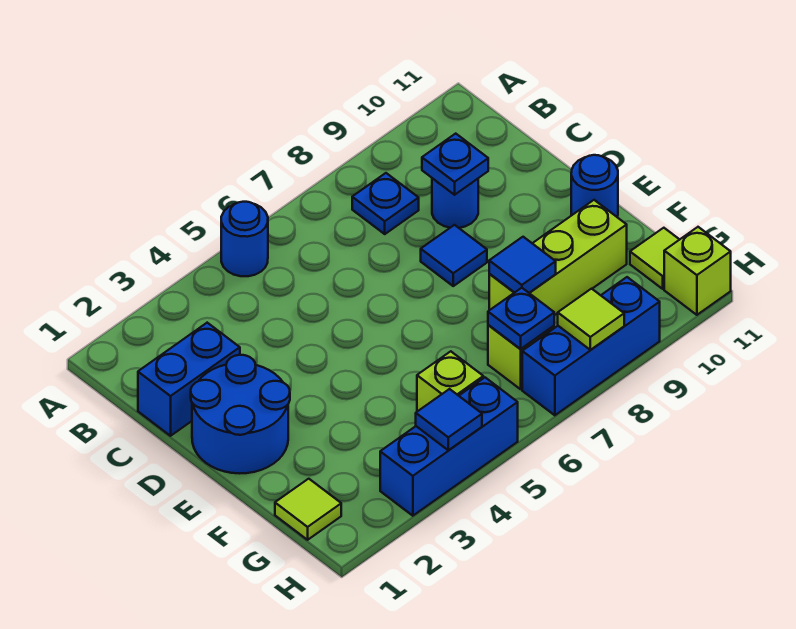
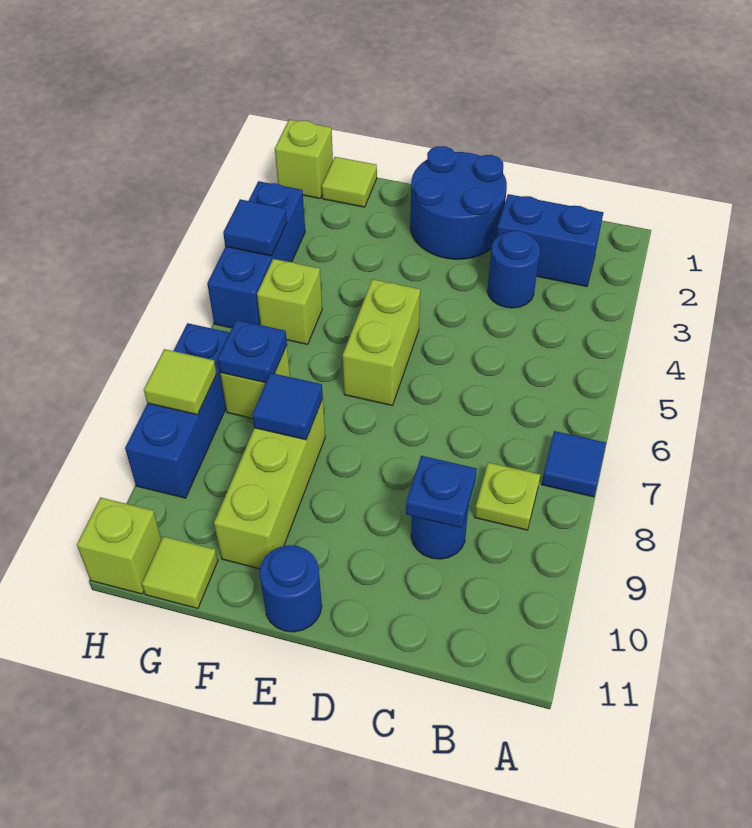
blue round brick A5 level 1 -> blue round brick C3 level 1
blue plate B8 level 1 -> lime plate B8 level 1
blue brick C1:C2 level 1 -> blue brick B2:C2 level 1
blue tile D8 level 1 -> blue tile A7 level 1
none -> lime brick E5:E6 level 1
none -> lime brick H1 level 1

